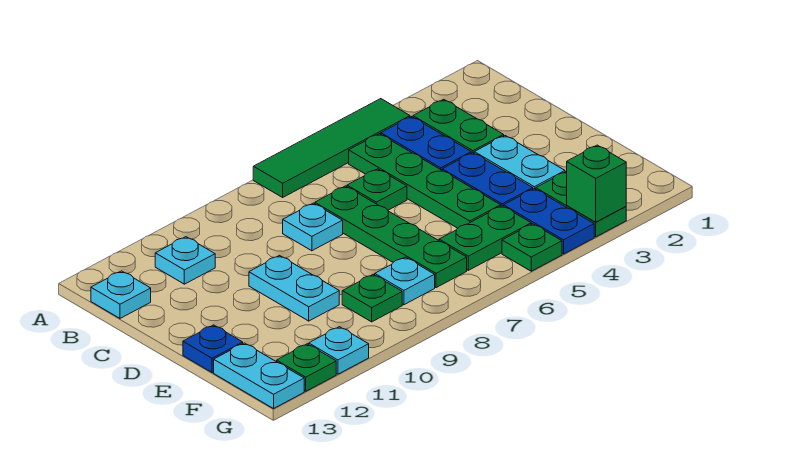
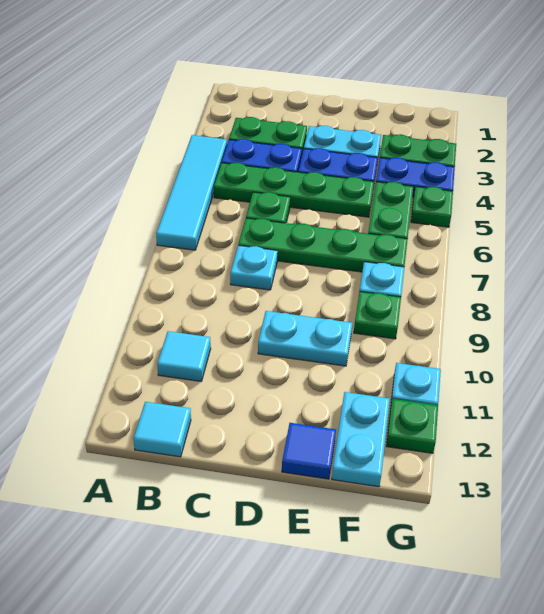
green tile A4:A7 level 1 -> cyan tile A4:A7 level 1
cyan plate B11 level 1 -> cyan tile B11 level 1
cyan plate B13 level 1 -> cyan tile B13 level 1
blue plate E13 level 1 -> blue tile E13 level 1
cyan plate F13:G13 level 1 -> cyan plate F12:F13 level 1
green brick G3 level 2 -> none

